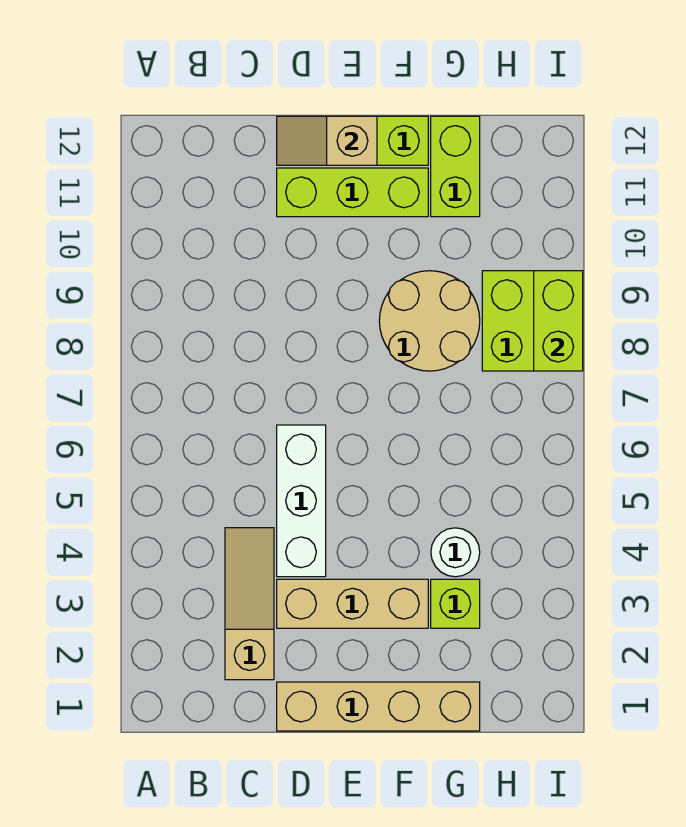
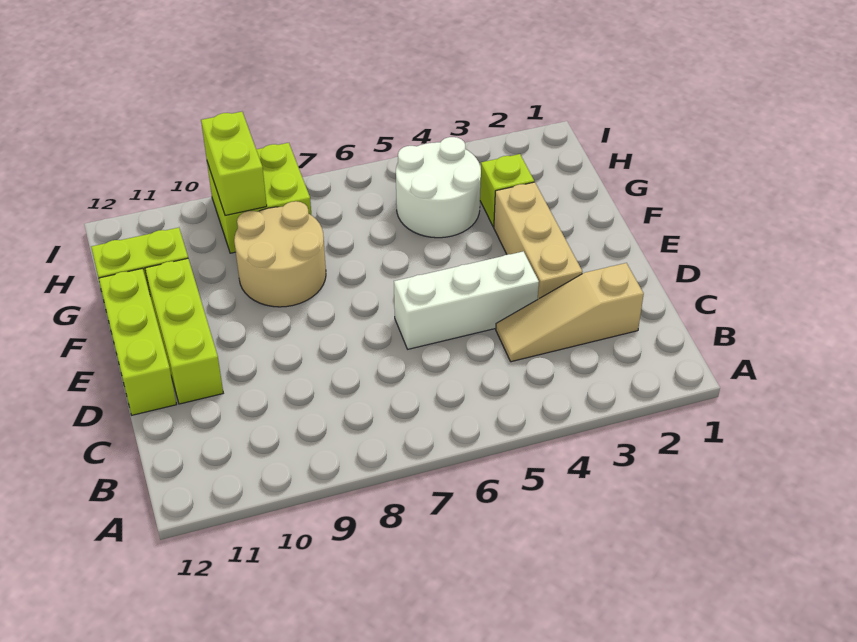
tan brick D1:G1 level 1 -> none
tan slope D12:E12 level 2 top E -> none
white round brick G4 level 1 -> white round brick G4:H5 level 1
lime brick I8:I9 level 2 -> lime brick H9:I9 level 2

